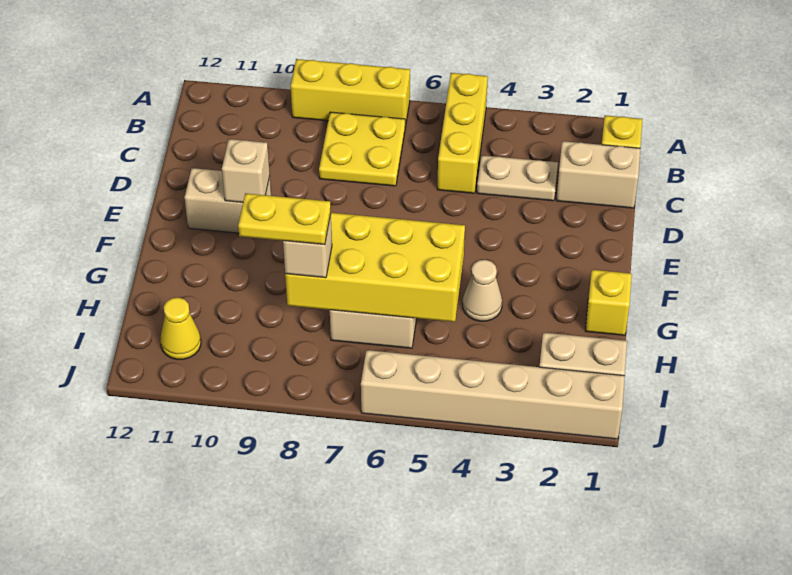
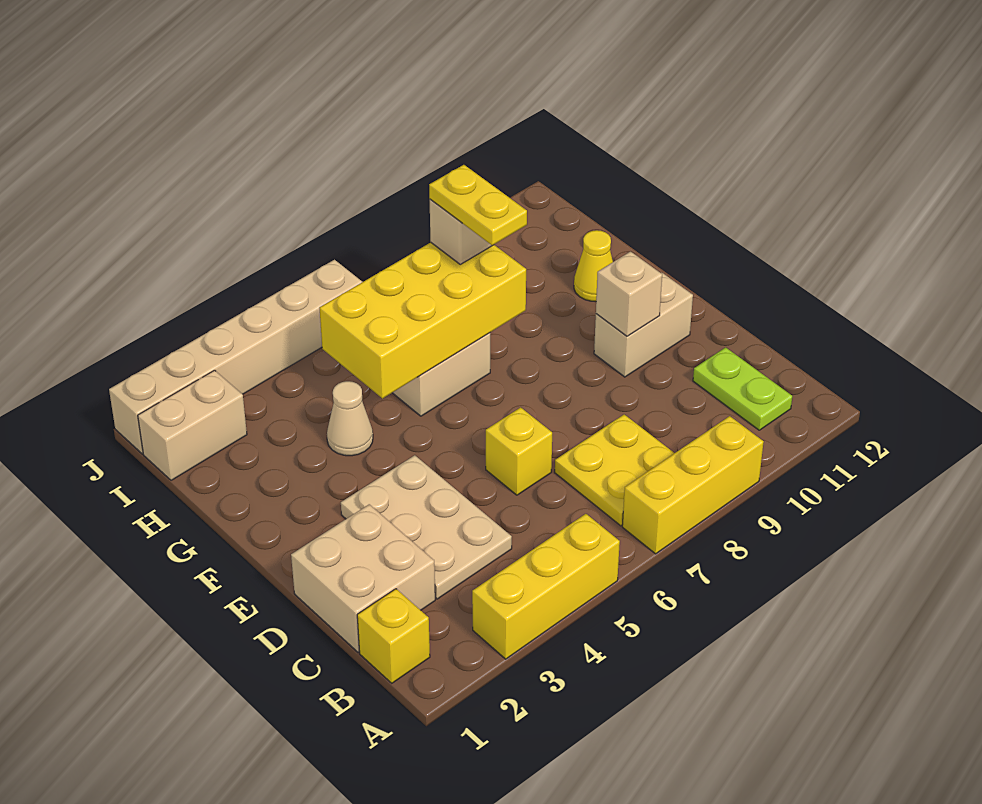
yellow brick A5:C5 level 1 -> yellow brick A3:A5 level 1
none -> lime plate B11:C11 level 1
tan brick C1:C2 level 1 -> tan brick C1:D2 level 1
tan plate C3:C4 level 1 -> tan plate C3:E4 level 1
yellow brick G1 level 1 -> yellow brick D6 level 1
yellow plate H8:H9 level 4 -> yellow plate G8:H8 level 4
yellow cone I11 level 1 -> yellow cone G11 level 1

